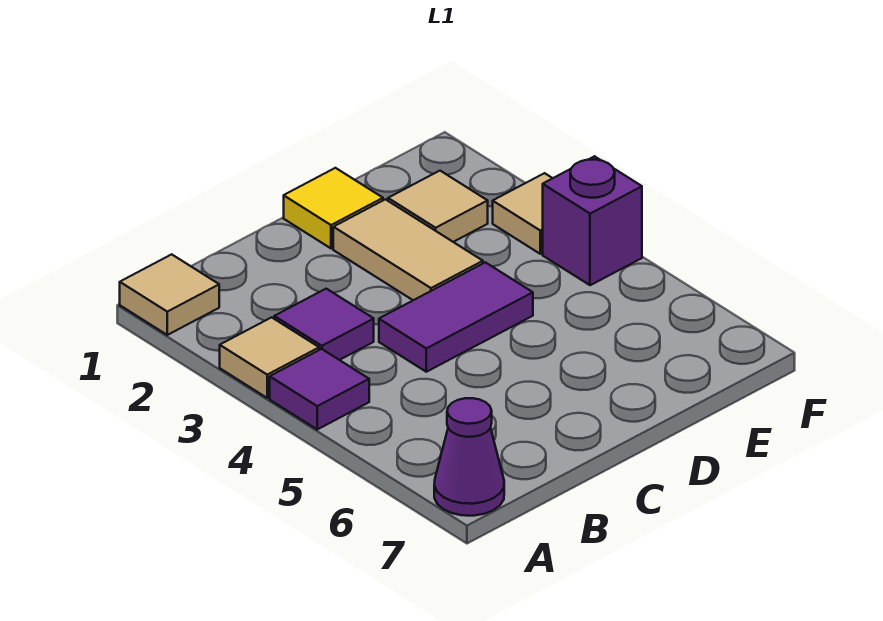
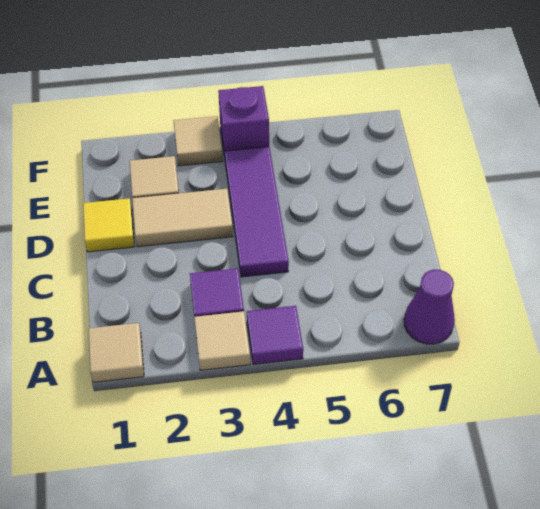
purple tile C4:D4 level 1 -> purple tile C4:E4 level 1

